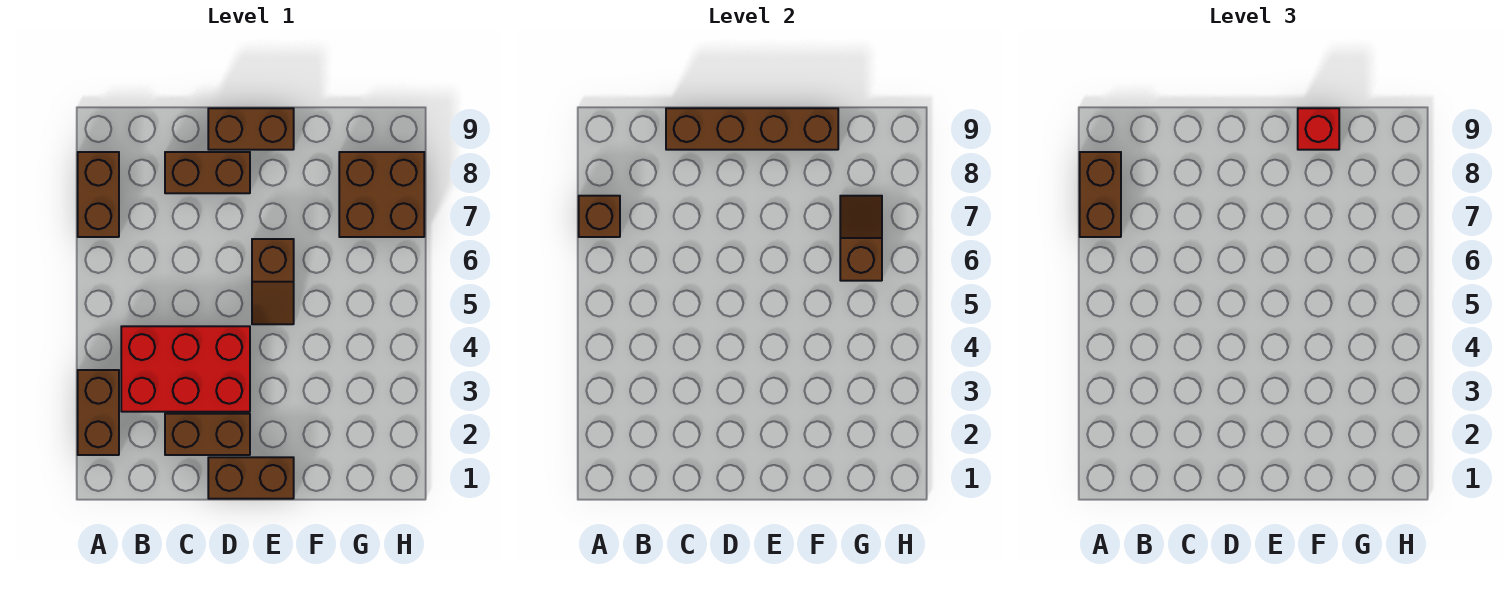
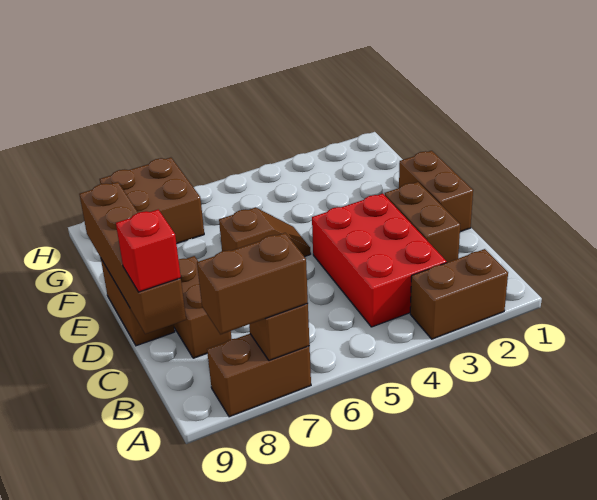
red brick F9 level 3 -> red brick C9 level 3
brown slope G6:G7 level 2 top 6 -> none

